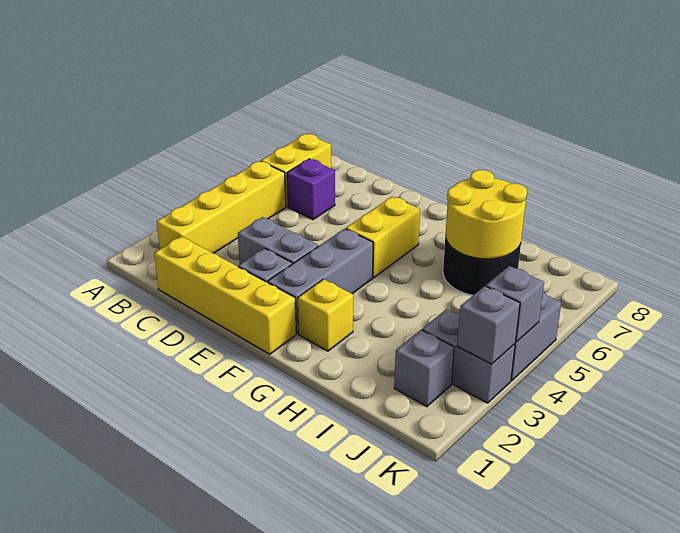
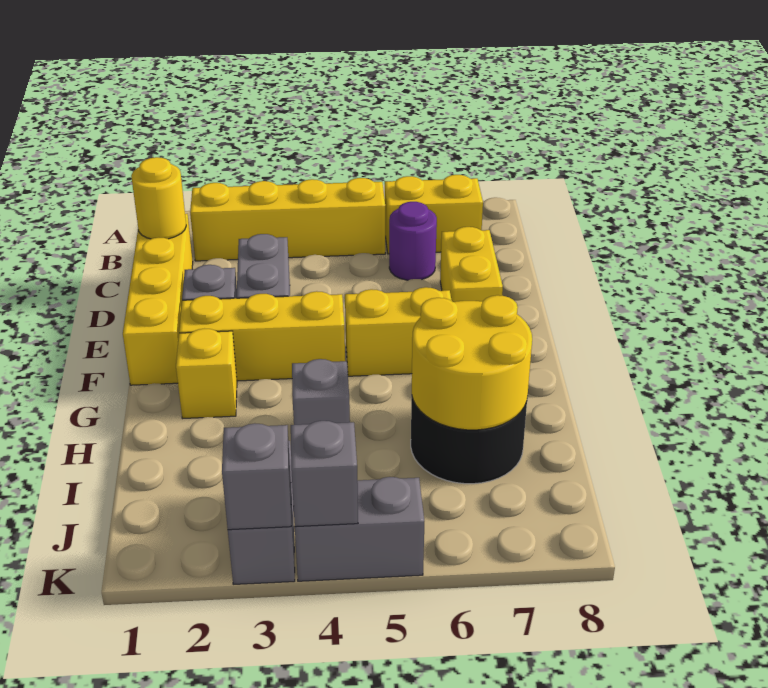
none -> yellow round brick C1 level 2
purple brick C6 level 1 -> purple round brick C6 level 1
none -> yellow brick D7:E7 level 1
grey brick F2:F4 level 1 -> yellow brick F2:F4 level 1
grey brick J2 level 1 -> grey brick H4 level 1

